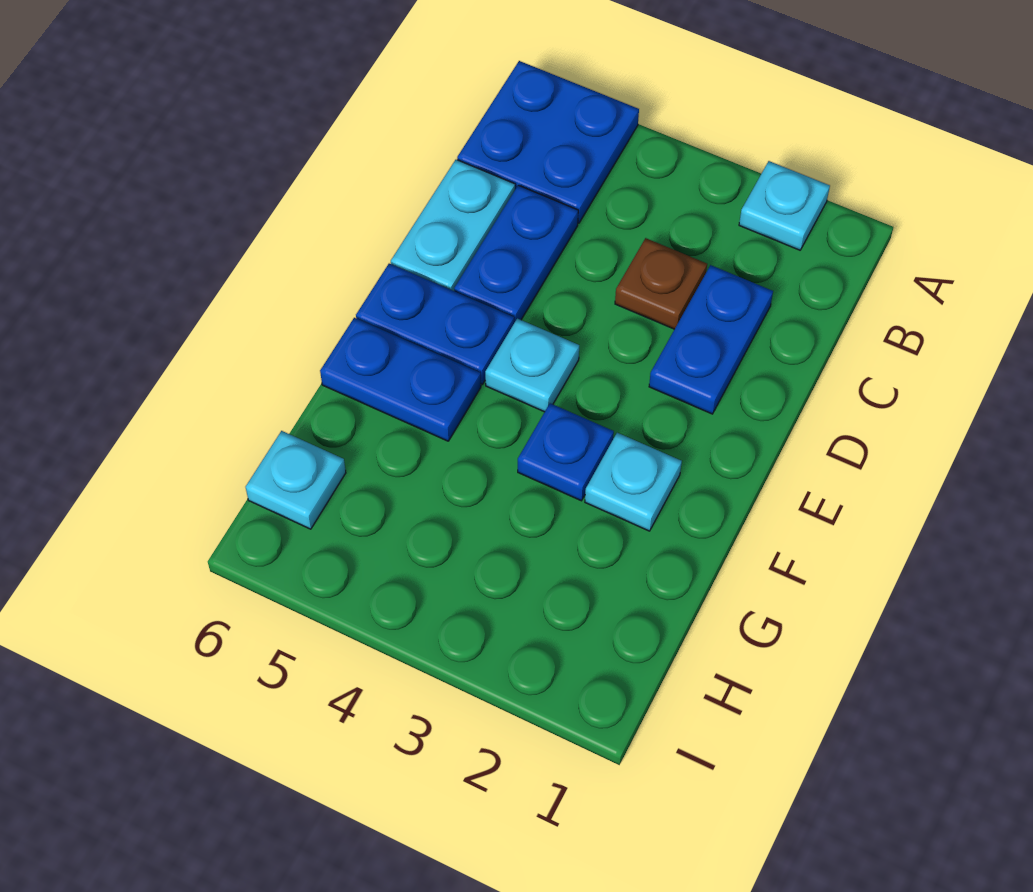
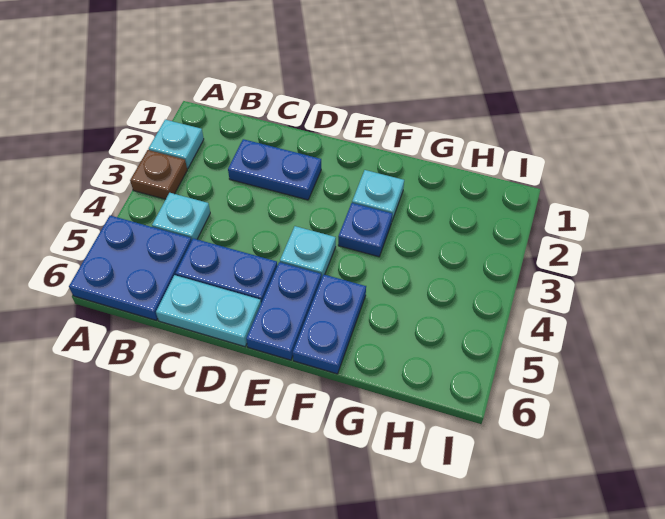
brown plate C3 level 1 -> brown plate A3 level 1
cyan plate H6 level 1 -> cyan plate B4 level 1

